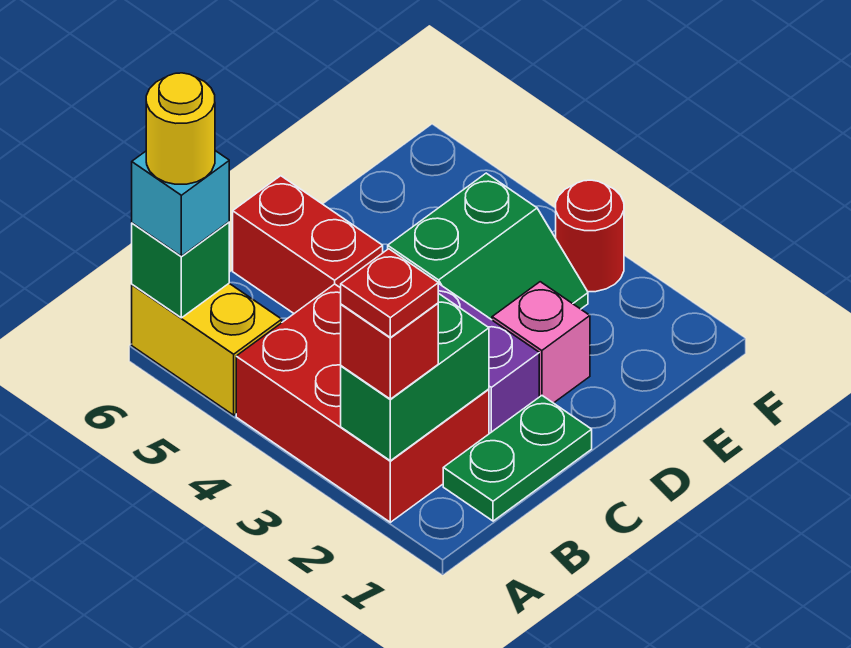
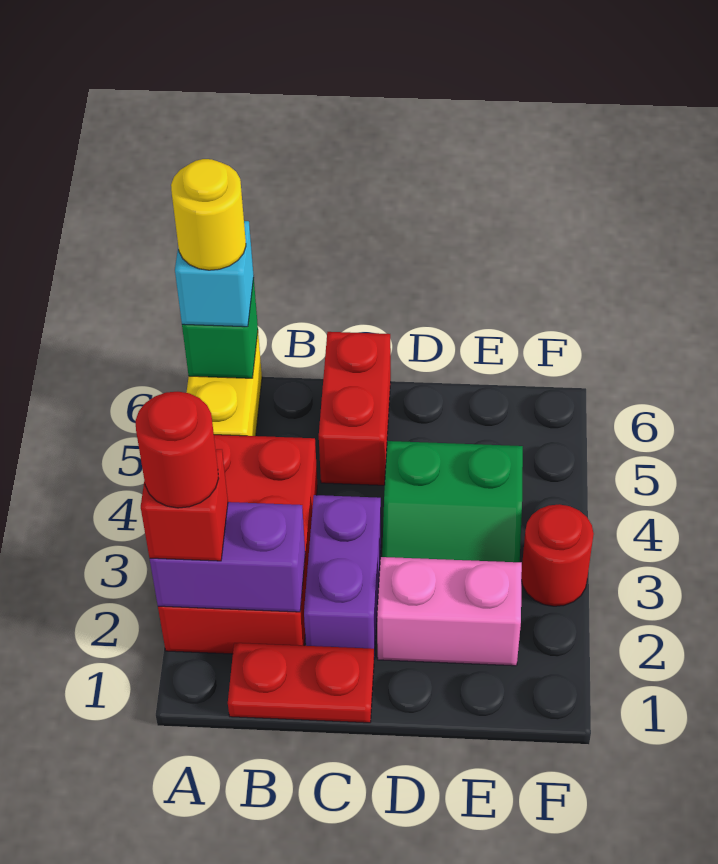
green brick A2:B2 level 2 -> purple brick A2:B2 level 2
red plate A2 level 4 -> red round brick A2 level 4
green plate B1:C1 level 1 -> red plate B1:C1 level 1
pink brick D2 level 1 -> pink brick D2:E2 level 1

